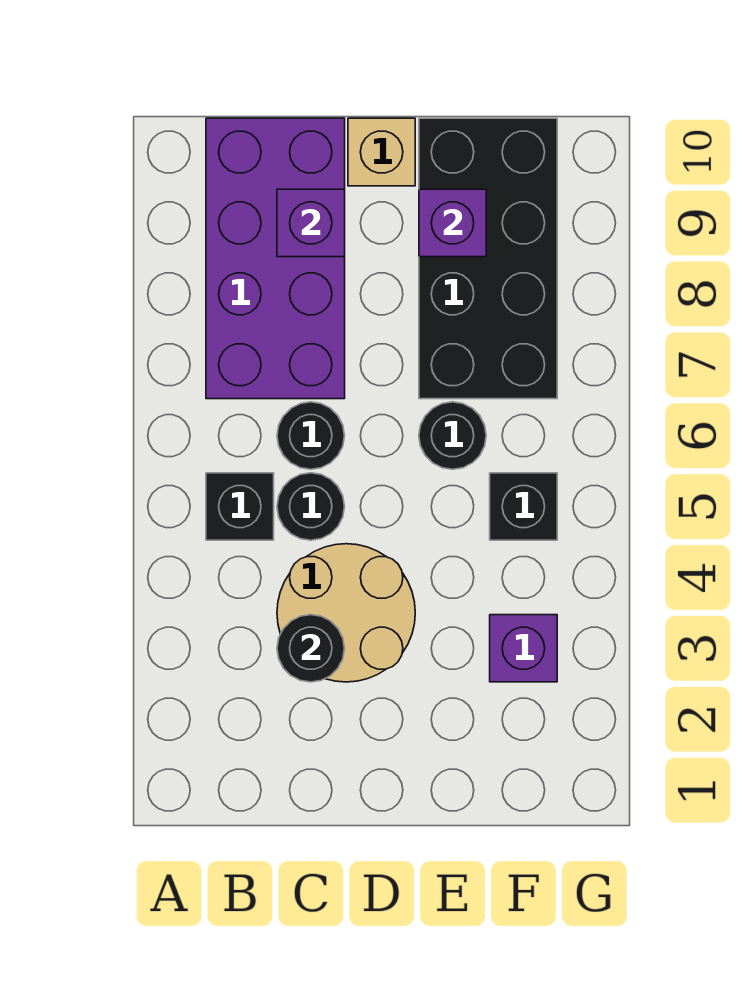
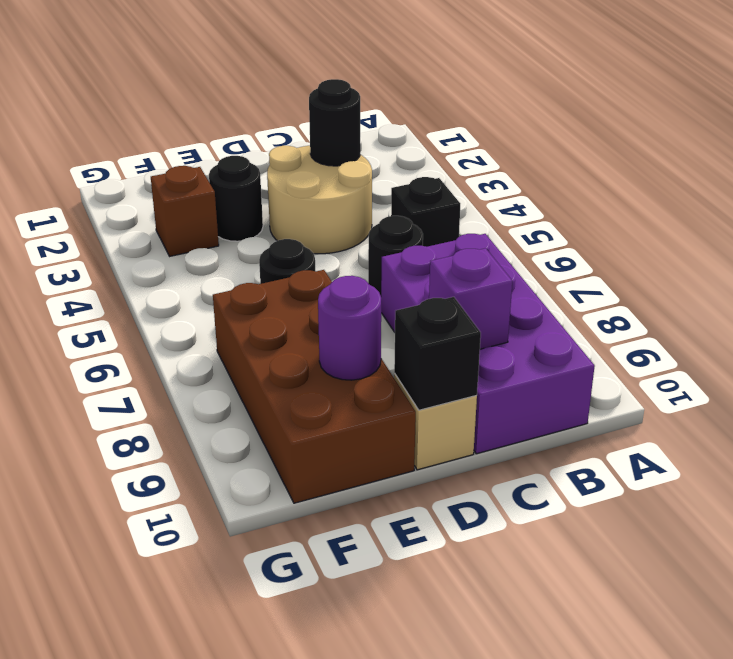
black round brick C5 level 1 -> black round brick E3 level 1
black brick E7:F10 level 1 -> brown brick E7:F10 level 1
purple brick E9 level 2 -> purple round brick E9 level 2
purple brick F3 level 1 -> brown brick F3 level 1
black brick F5 level 1 -> black brick D10 level 2

